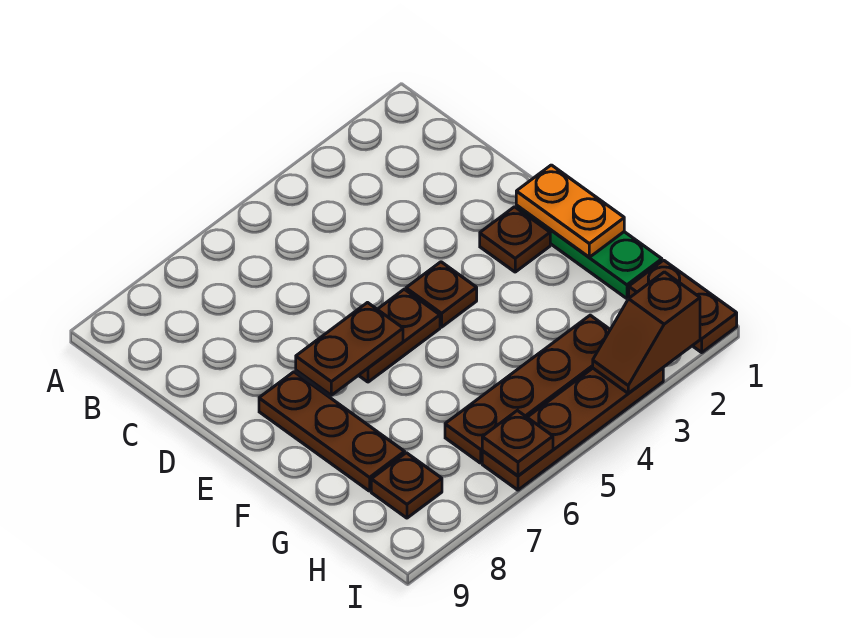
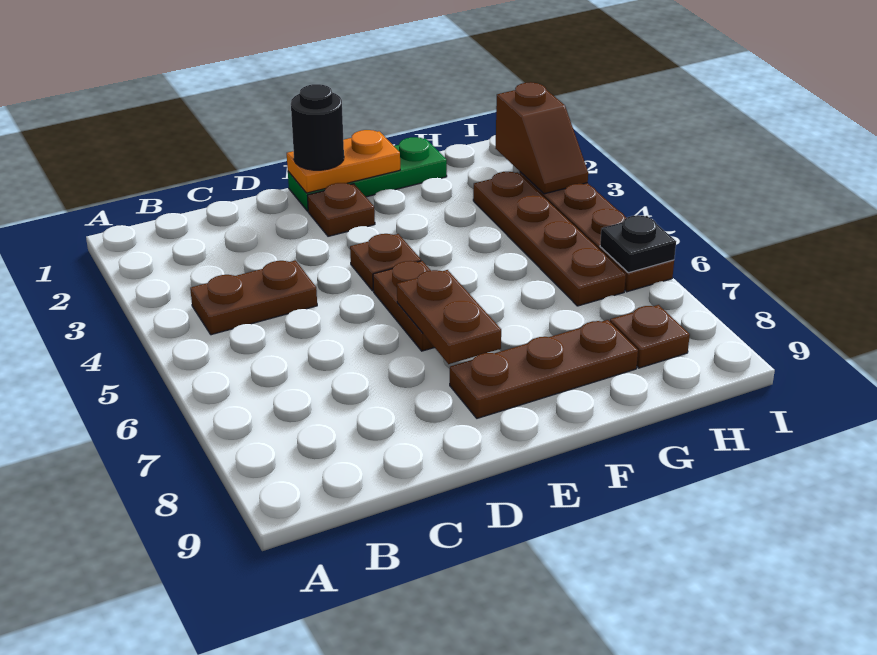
none -> black round brick E1 level 3
brown plate H1:I1 level 1 -> brown plate B4:C4 level 1
brown plate I6 level 2 -> black plate I6 level 2

